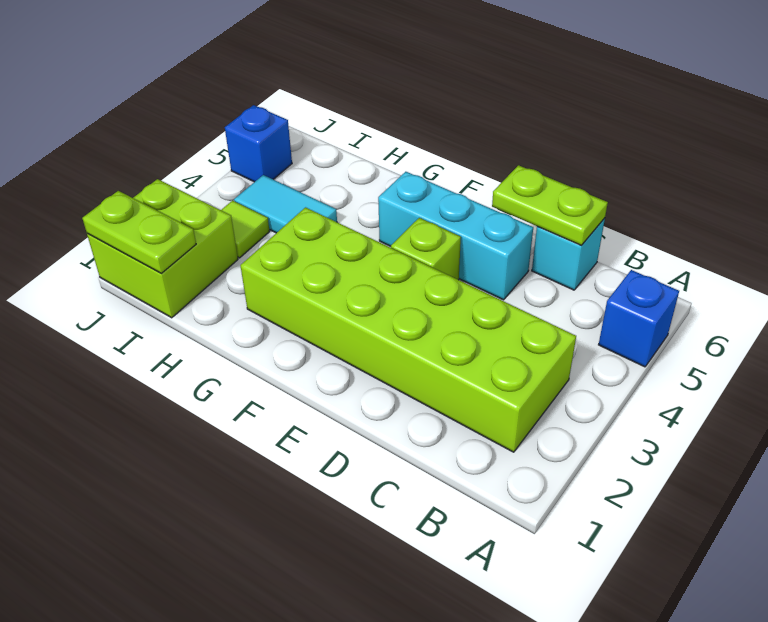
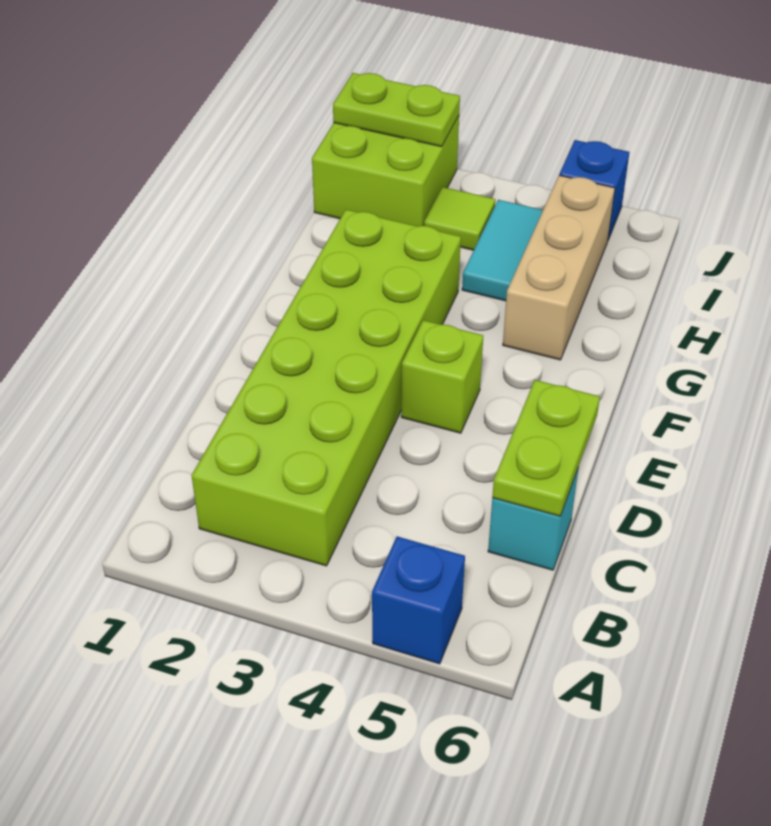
cyan brick D5:F5 level 1 -> none
none -> tan brick G5:I5 level 1
lime plate I1:J1 level 2 -> lime plate J1:J2 level 2

